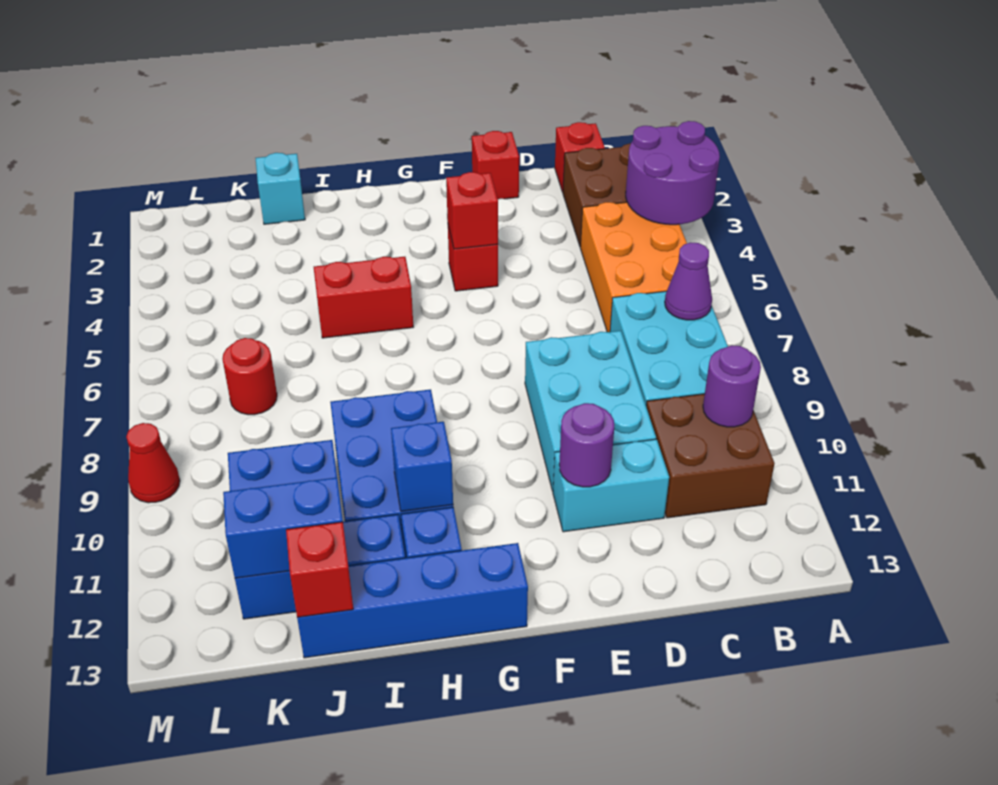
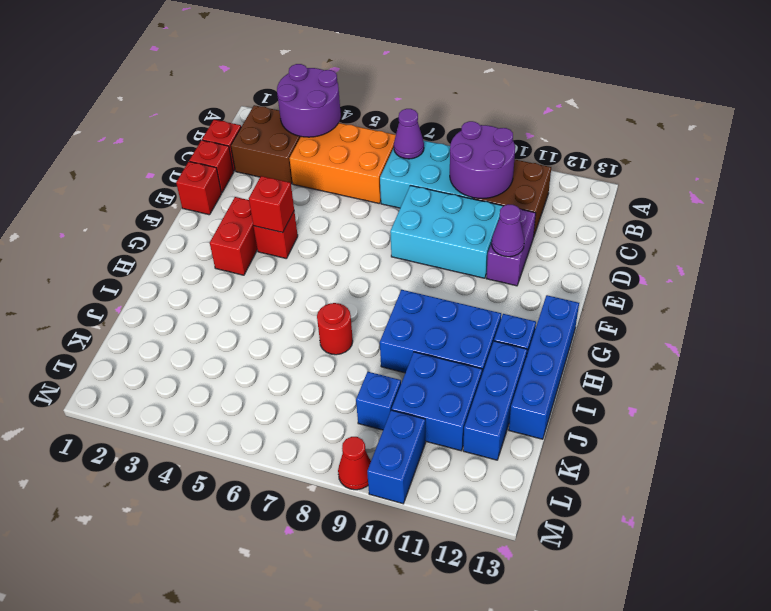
purple round brick B10 level 2 -> purple round brick B9:C10 level 2
cyan brick D11:E11 level 1 -> purple brick D11:E11 level 1
purple round brick E11 level 2 -> purple cone E11 level 2
red brick H5:I5 level 1 -> red brick F3:G3 level 1
blue brick H11 level 2 -> blue brick K9 level 1
cyan brick J1 level 1 -> none
blue brick J12:K12 level 2 -> blue brick L10:M10 level 1
red brick J13 level 2 -> red brick D1 level 1
red round brick K7 level 1 -> red round brick I7 level 1

